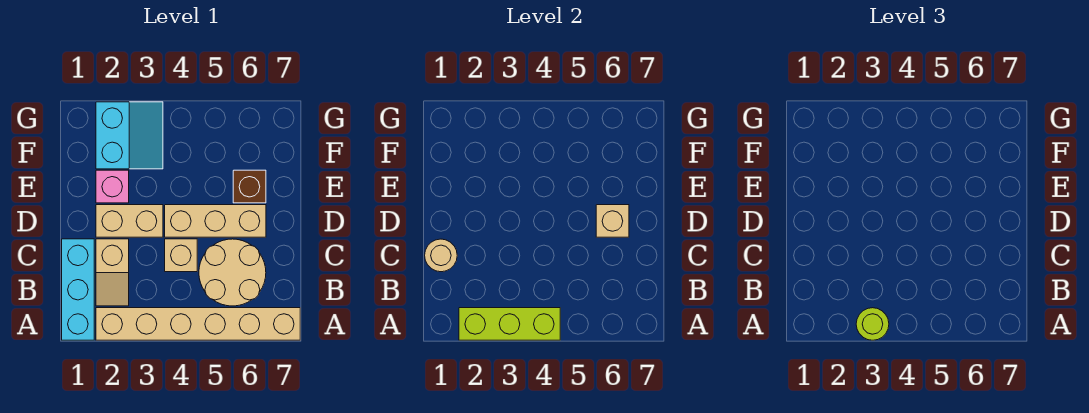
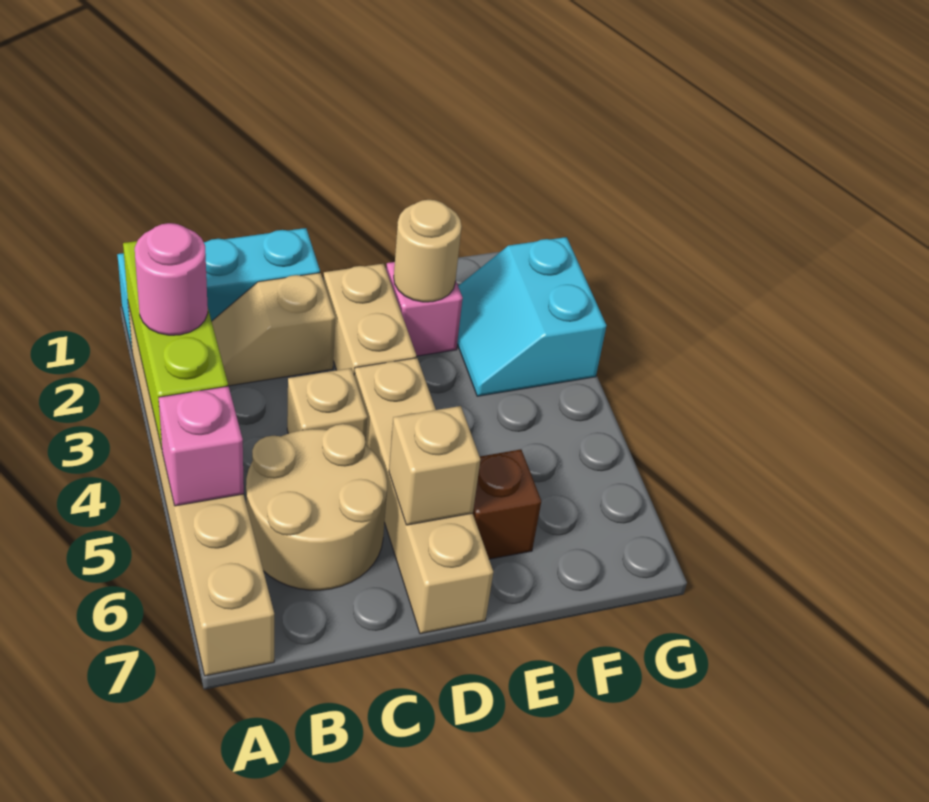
lime round brick A3 level 3 -> pink round brick A3 level 3
none -> pink brick A5 level 2
tan round brick C1 level 2 -> tan round brick E2 level 2
tan brick D4:D6 level 1 -> tan brick D4:D7 level 1
cyan slope F2:G3 level 1 top 2 -> cyan slope F2:G3 level 1 top G

